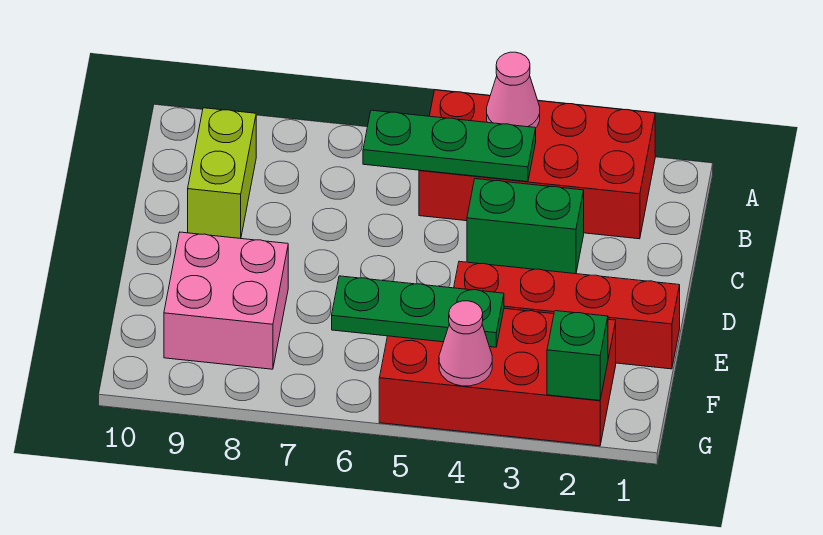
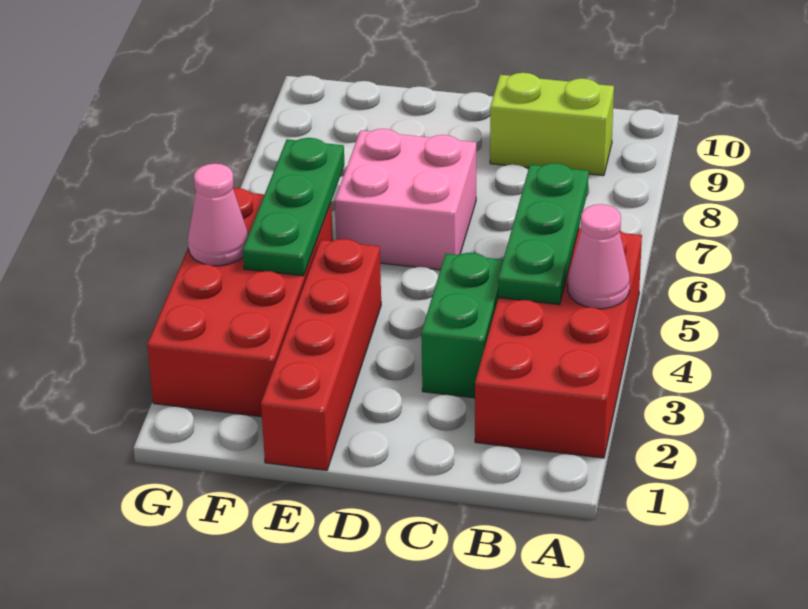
pink brick E8:F9 level 1 -> pink brick D6:E7 level 1
green brick G2 level 2 -> none

